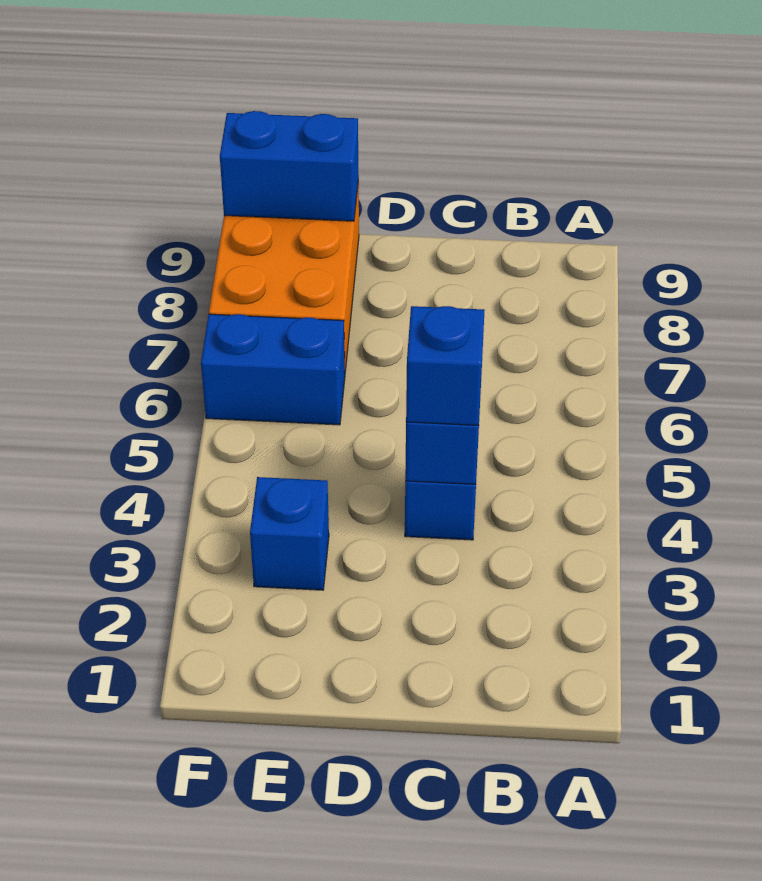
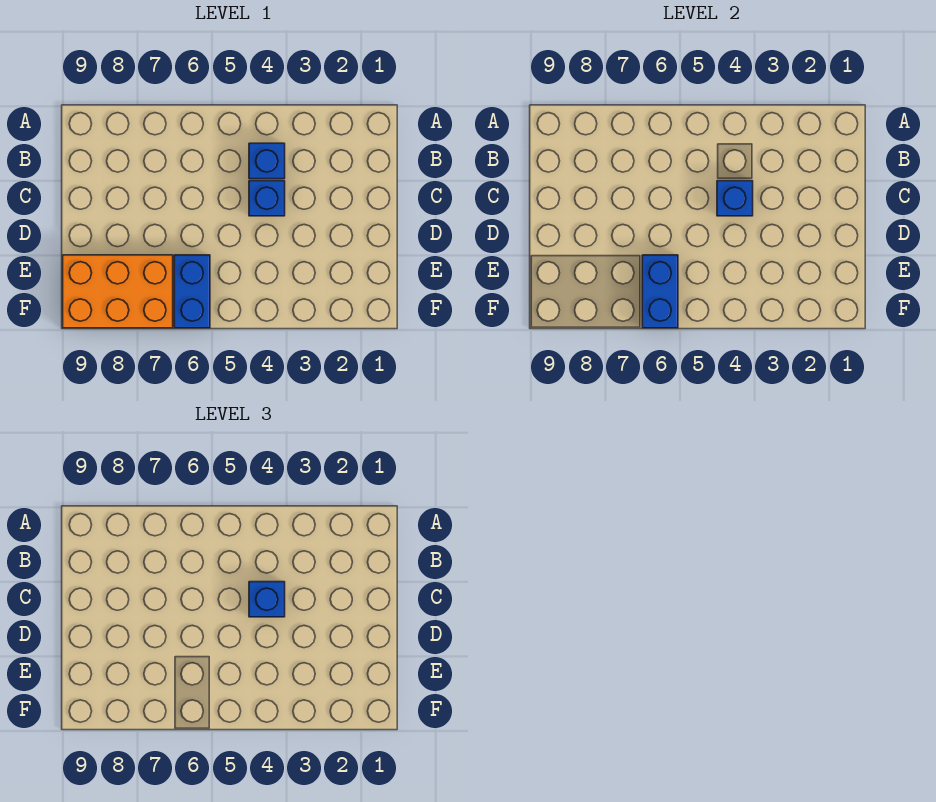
blue brick E3 level 1 -> blue brick B4 level 1
blue brick E9:F9 level 2 -> blue brick E6:F6 level 2

